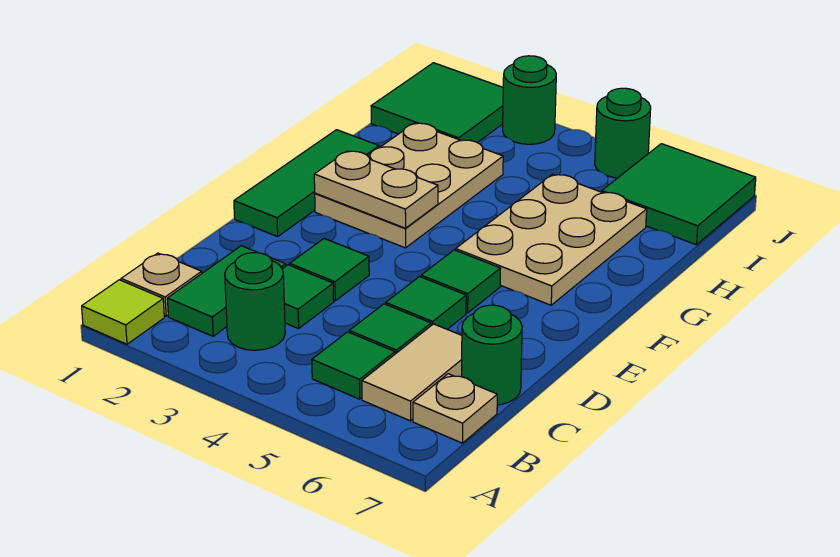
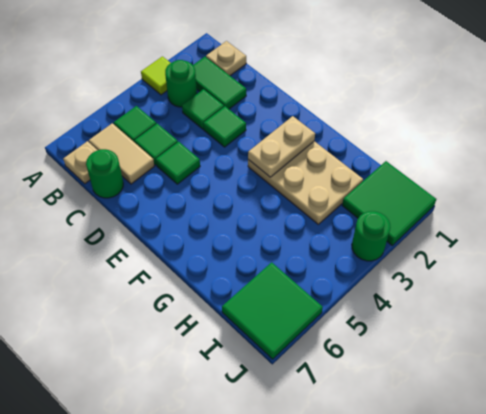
lime tile A1 level 1 -> lime tile A3 level 1
green tile E1:G1 level 1 -> none
green tile E5 level 1 -> none
tan plate F5:H6 level 1 -> none
green round brick J5 level 1 -> none

